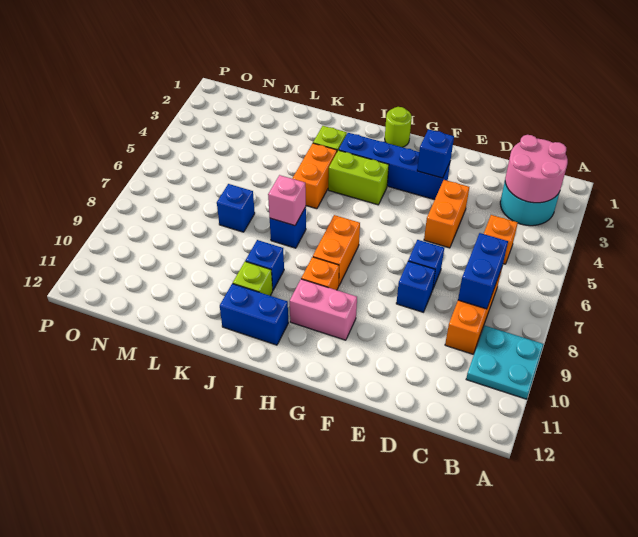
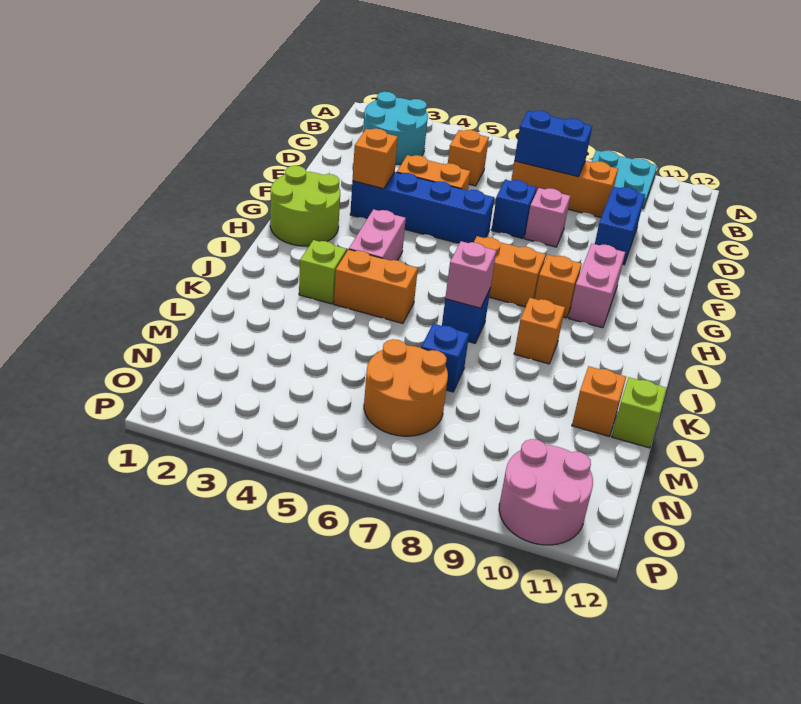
pink round brick B2:C3 level 2 -> pink round brick O10:P11 level 1
blue brick E8 level 1 -> pink brick E8 level 1
blue brick F3:I3 level 1 -> blue brick F3:F6 level 1
blue brick F3 level 2 -> orange brick F3 level 2
lime round brick H1 level 1 -> lime round brick G1:H2 level 1
lime brick H4:I4 level 1 -> pink brick H4:I4 level 1
blue brick I11:J11 level 1 -> blue brick D10:E10 level 1
blue brick J9 level 1 -> orange brick J9 level 1
lime brick J10 level 1 -> lime brick L12 level 1
none -> orange brick L11 level 1
none -> orange round brick M6:N7 level 1

